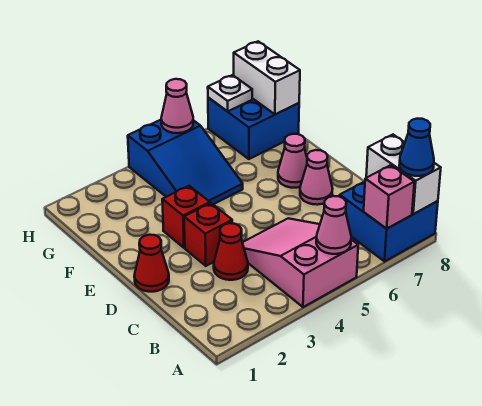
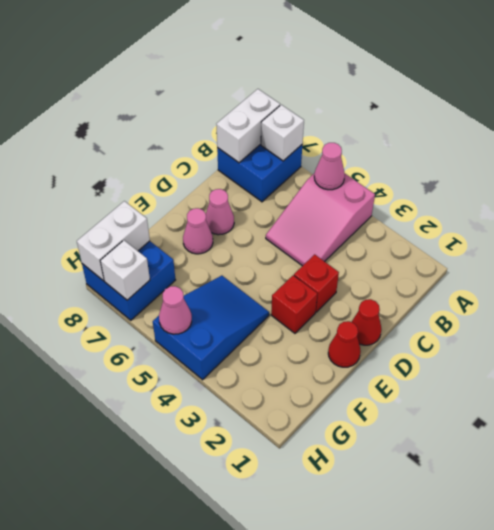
pink brick A7 level 2 -> white brick A7 level 2
blue cone A8 level 3 -> none
red cone C3 level 1 -> red cone E1 level 1
white plate H7 level 2 -> white brick H7 level 2

